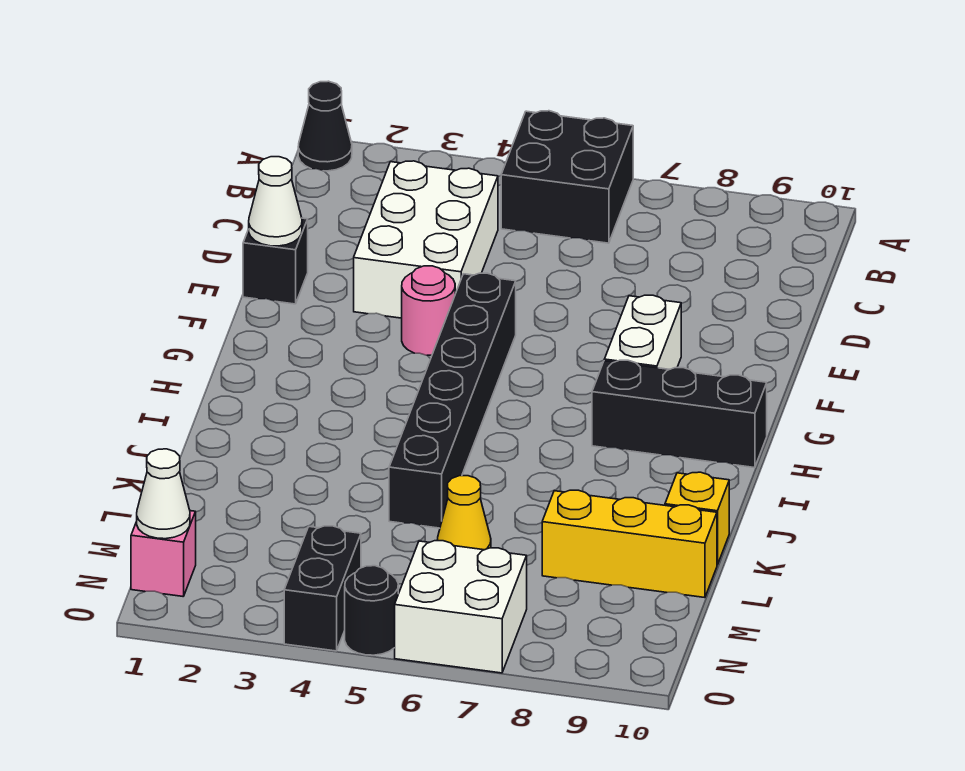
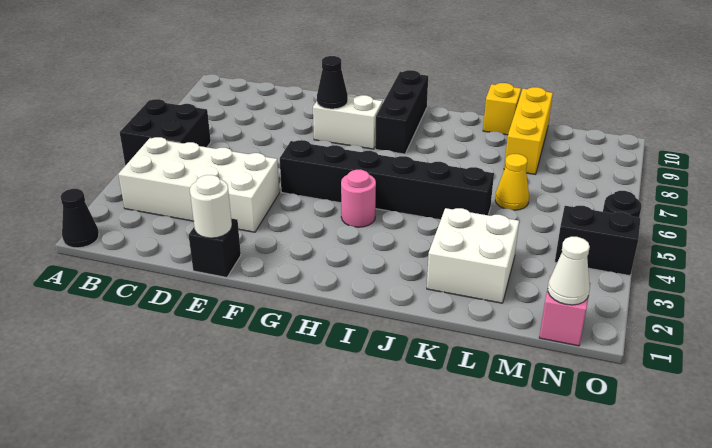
white brick C3:E4 level 1 -> white brick B3:E4 level 1
white cone E1 level 2 -> white round brick E1 level 2
pink round brick F4 level 1 -> pink round brick H4 level 1
none -> black cone F8 level 2
white brick N6:O7 level 1 -> white brick K2:L3 level 1

